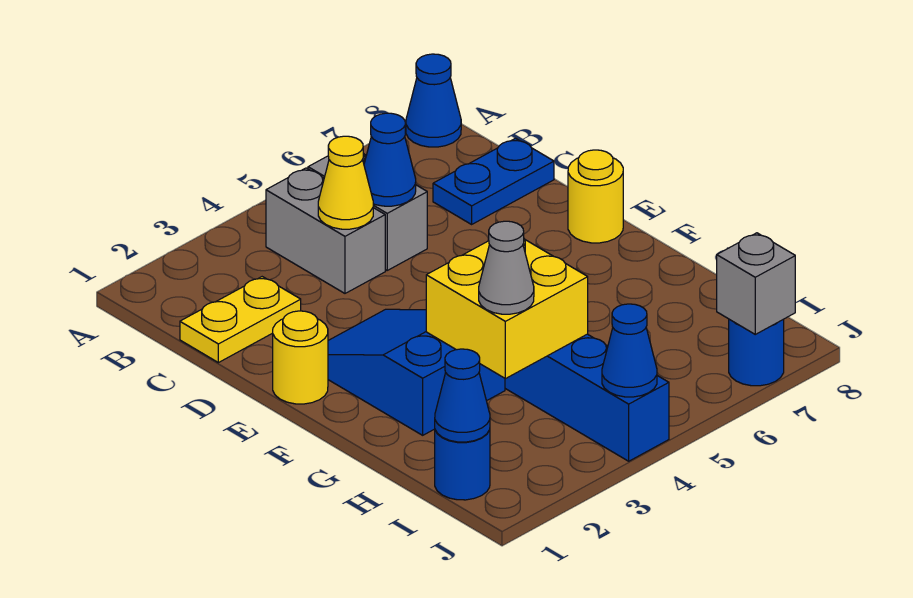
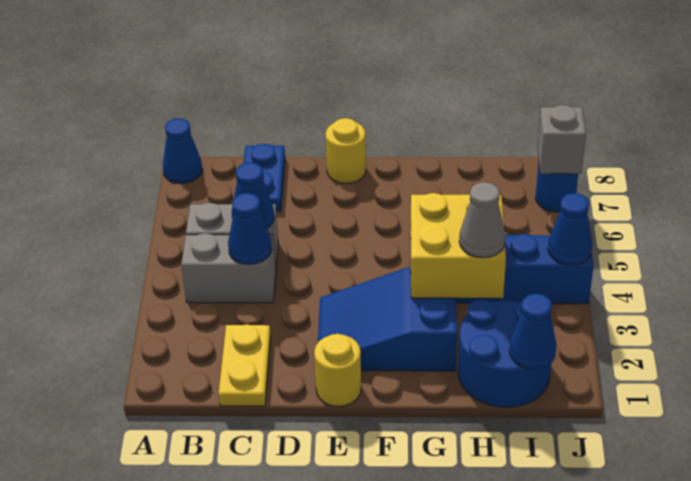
yellow cone C4 level 2 -> blue cone C4 level 2
blue round brick I1 level 1 -> blue round brick H1:I2 level 1

